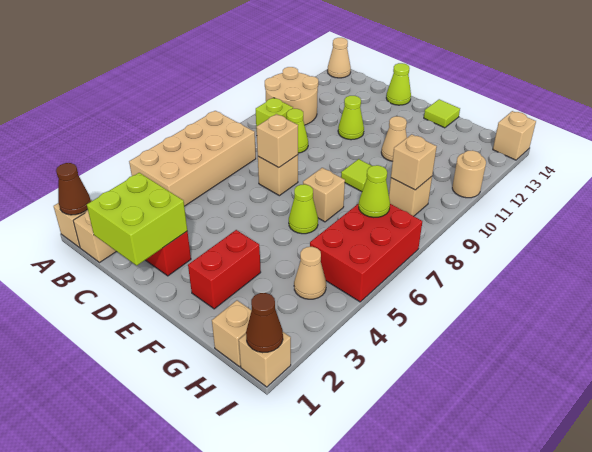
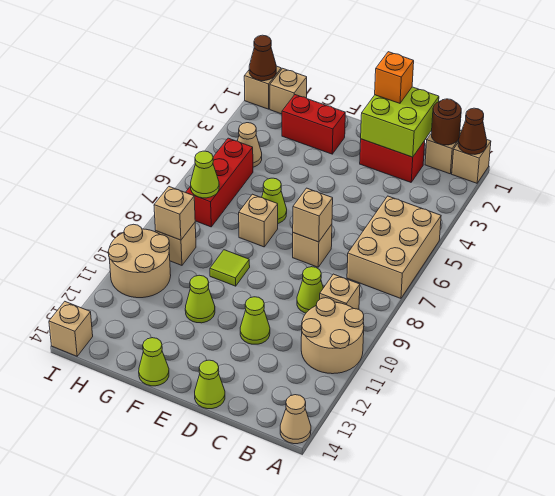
tan brick A4:B7 level 1 -> tan brick A5:B7 level 1
none -> brown round brick B1 level 2
lime brick B9 level 1 -> tan brick B9 level 1
none -> orange brick D1 level 3
red brick F2:F3 level 1 -> red brick F2:G2 level 1
tan cone F11 level 1 -> lime cone F11 level 1
lime tile F14 level 1 -> lime cone F14 level 1
red brick H5:I7 level 1 -> red brick H5:H7 level 1
tan round brick I11 level 1 -> tan round brick H10:I11 level 1

